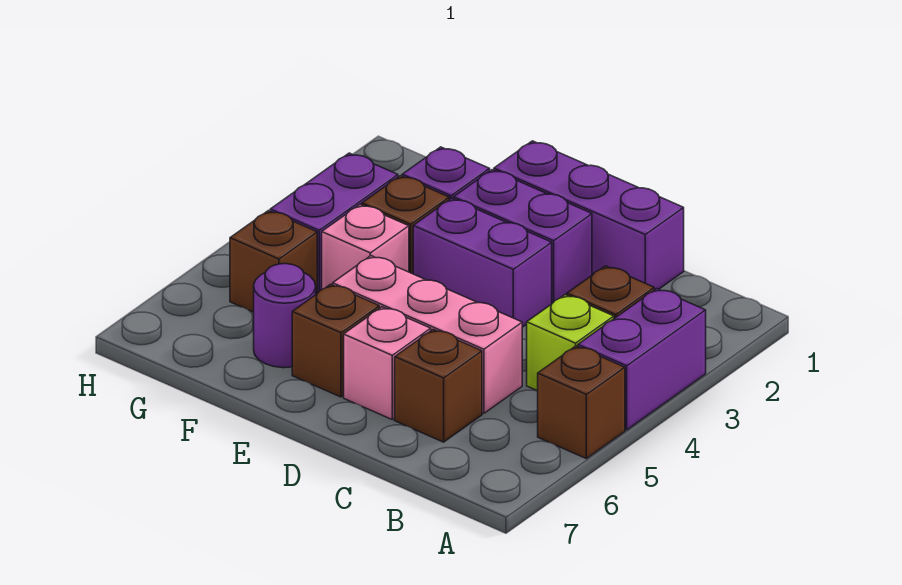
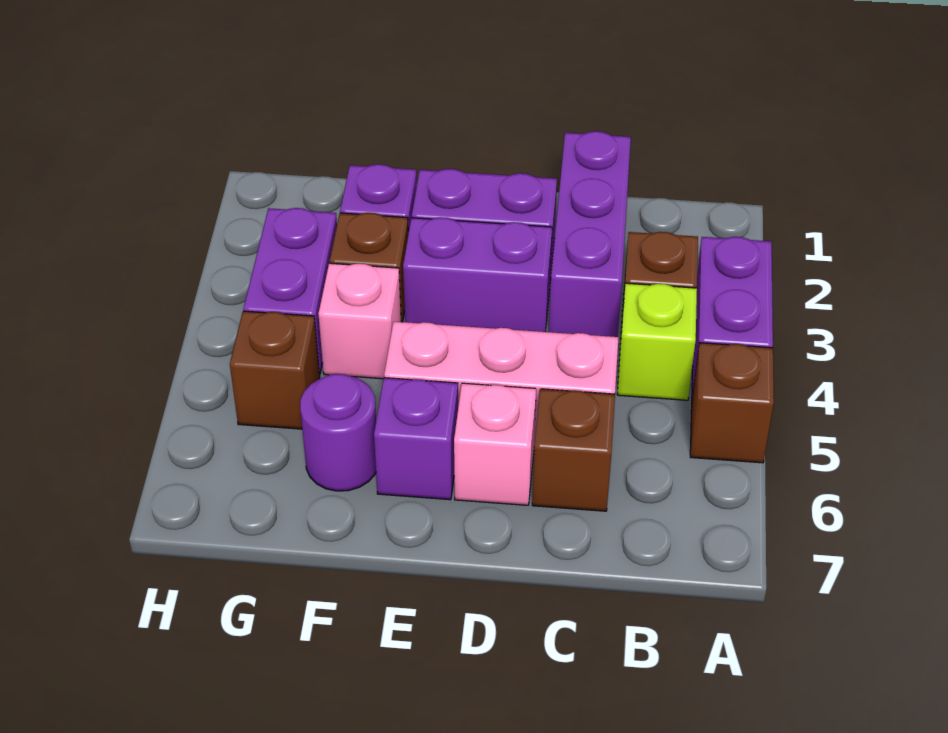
purple brick C1:E1 level 1 -> purple brick C1:C3 level 1
brown brick E6 level 1 -> purple brick E6 level 1

